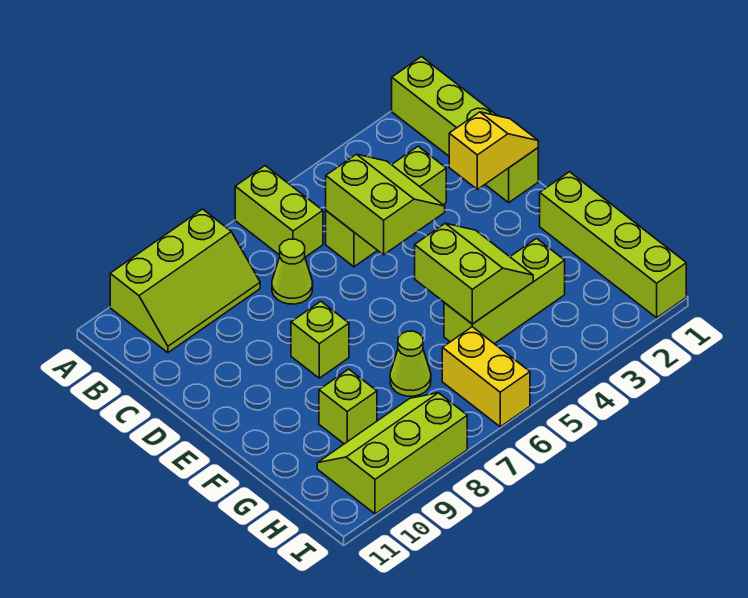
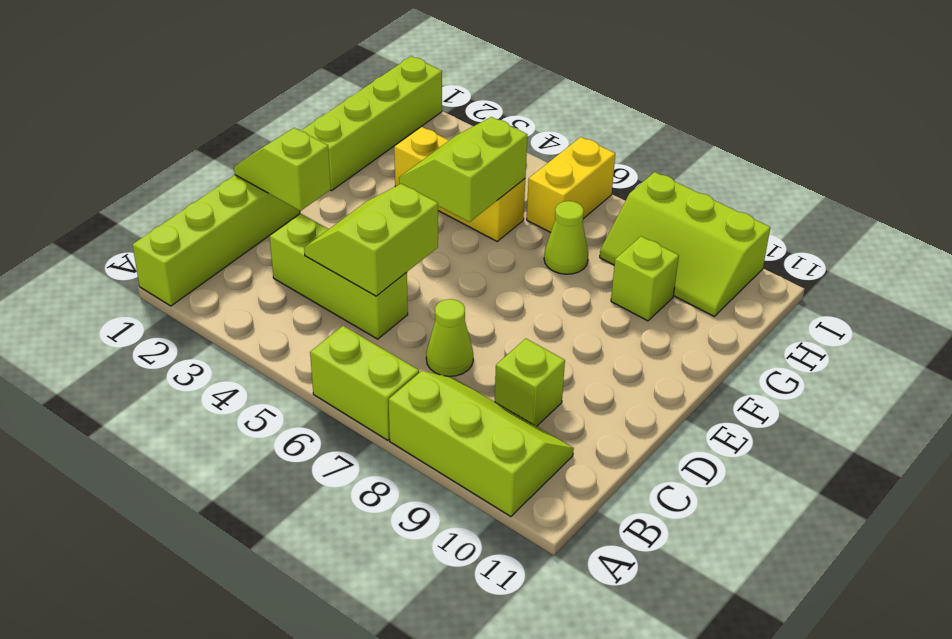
lime brick A6:B6 level 1 -> lime brick A6:A7 level 1
yellow slope D1:D2 level 2 top 2 -> lime slope D1:D2 level 2 top 2
lime brick E8 level 1 -> lime brick C9 level 1
lime brick G3:G5 level 1 -> yellow brick G3:G5 level 1

